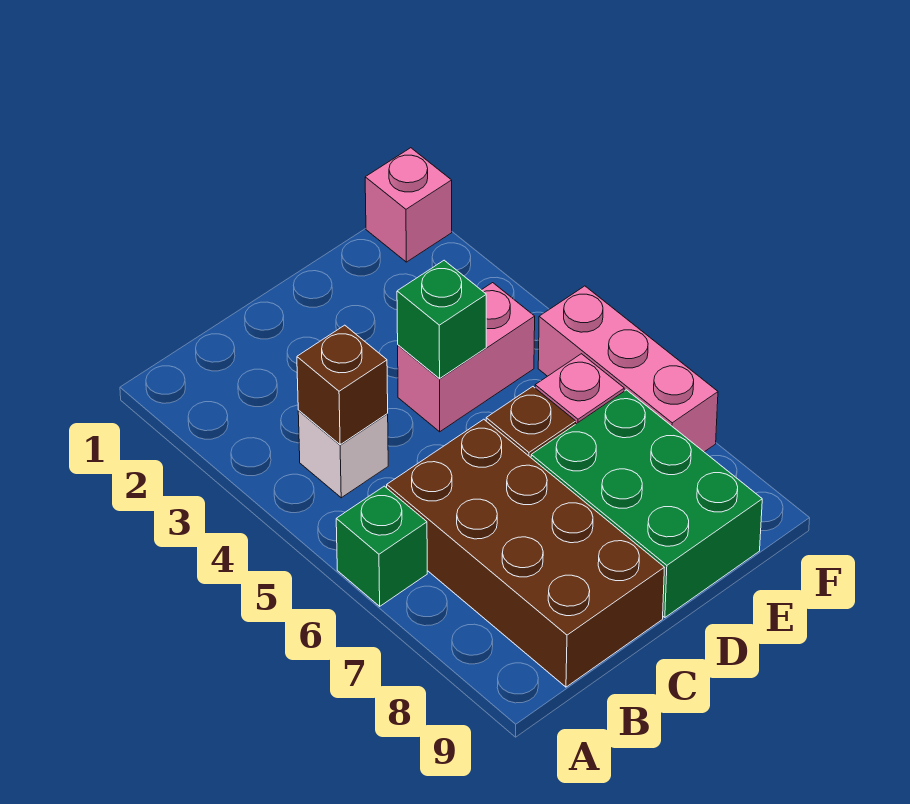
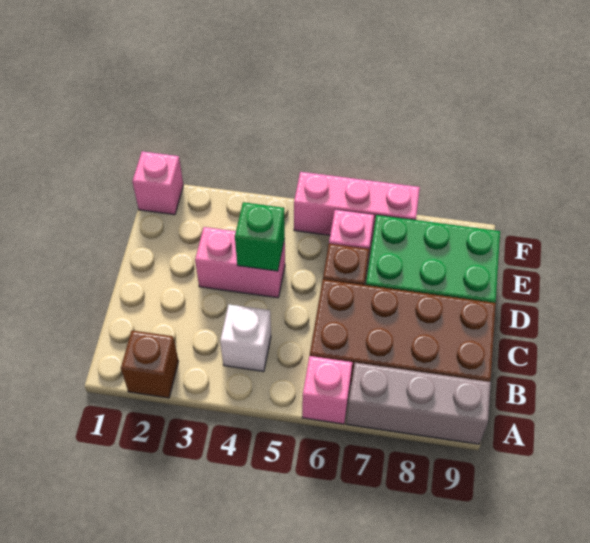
green brick A6 level 1 -> pink brick A6 level 1
none -> grey brick A7:A9 level 1
brown brick B4 level 2 -> brown brick A2 level 1
pink brick D4:E4 level 1 -> pink brick D3:D4 level 1

